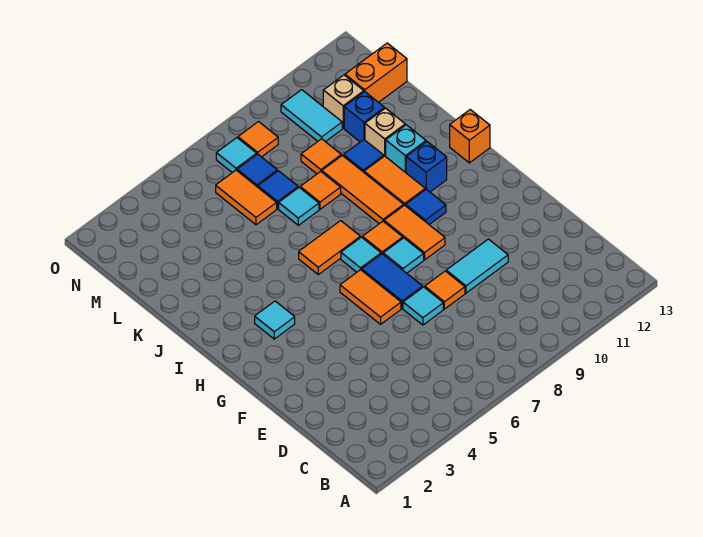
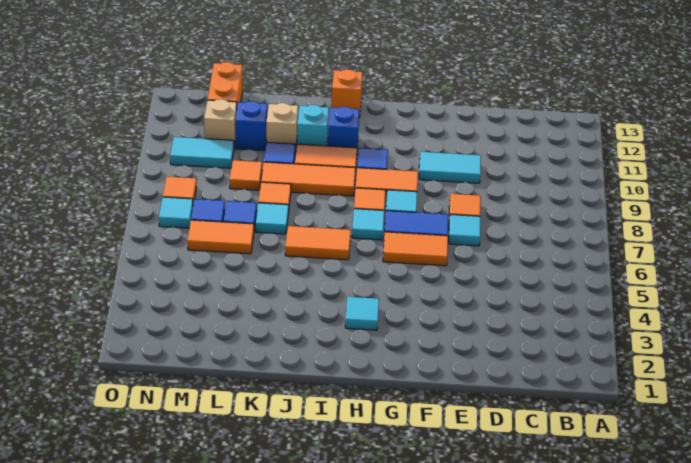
cyan tile E9:E10 level 1 -> cyan tile E10:F10 level 1
orange tile I6:I7 level 1 -> orange tile I6:J6 level 1

